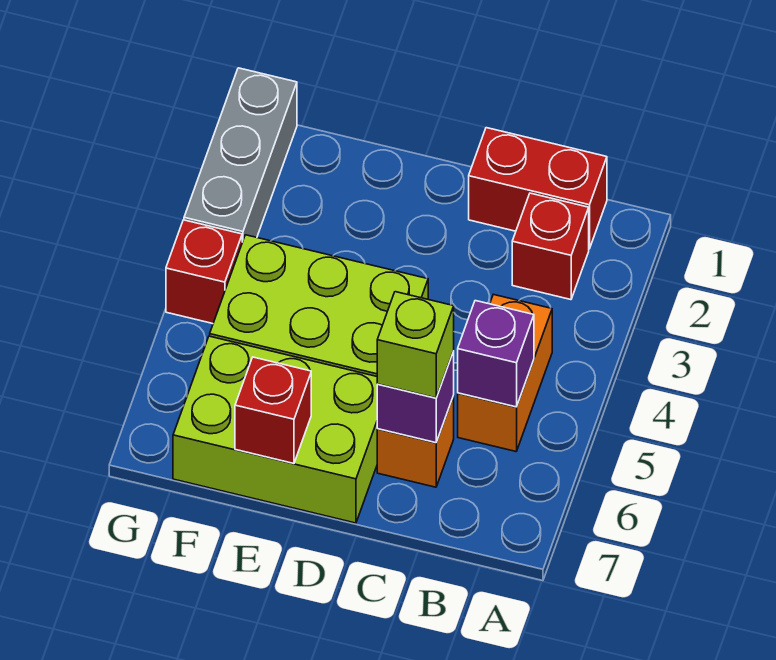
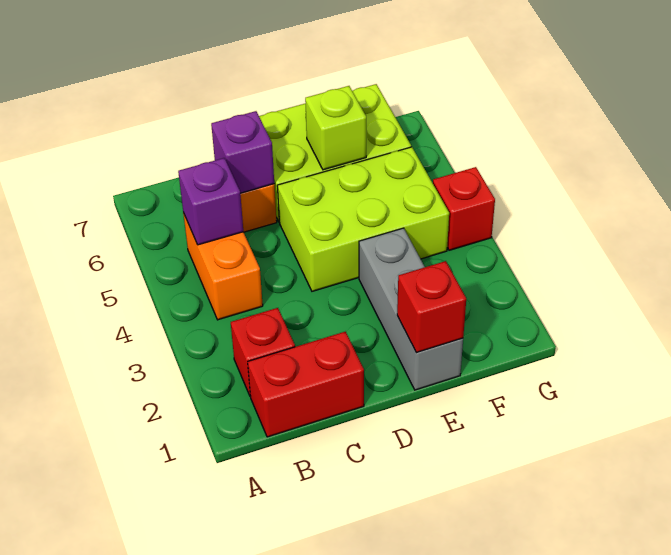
lime brick C6 level 3 -> lime brick E6 level 2
red brick E7 level 2 -> red brick E1 level 2
grey brick G1:G3 level 1 -> grey brick E1:E3 level 1

